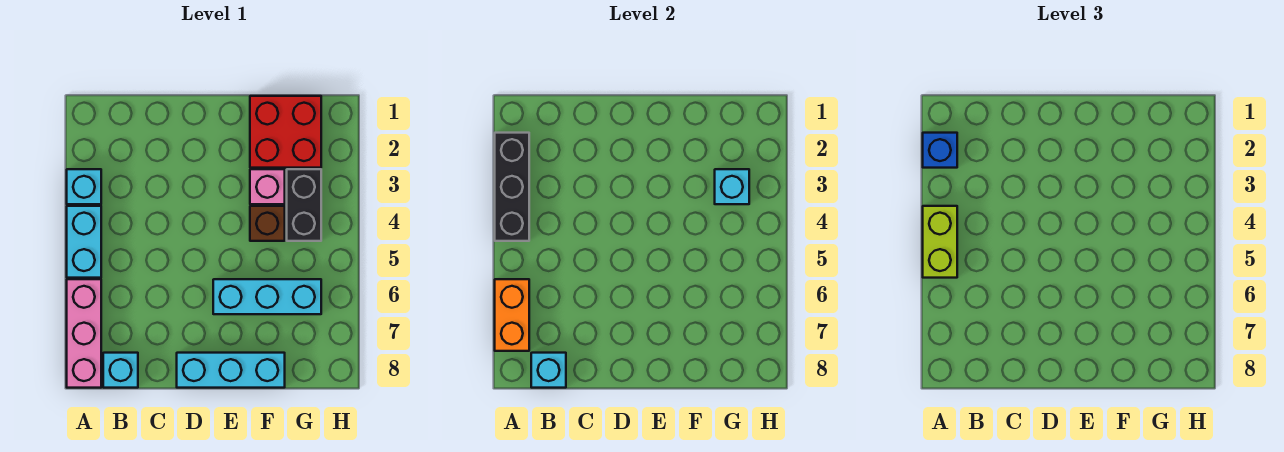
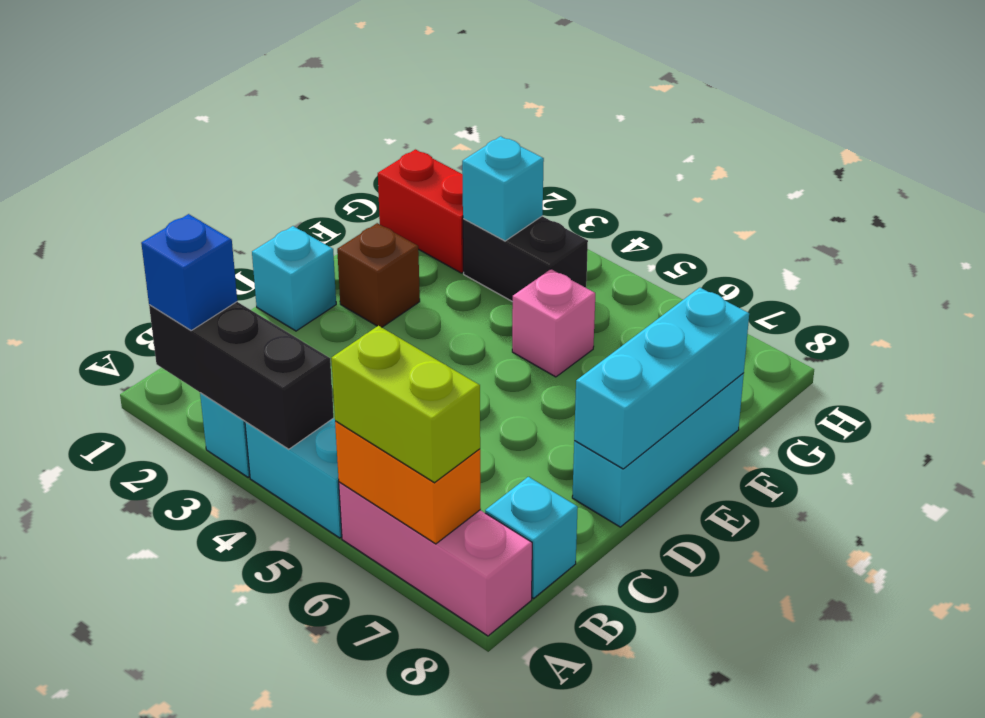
lime brick A4:A5 level 3 -> lime brick A6:A7 level 3
cyan brick B8 level 2 -> cyan brick D1 level 1
cyan brick E6:G6 level 1 -> cyan brick D8:F8 level 2
red brick F1:G2 level 1 -> red brick G1:G2 level 1
pink brick F3 level 1 -> pink brick F5 level 1
brown brick F4 level 1 -> brown brick E2 level 1

